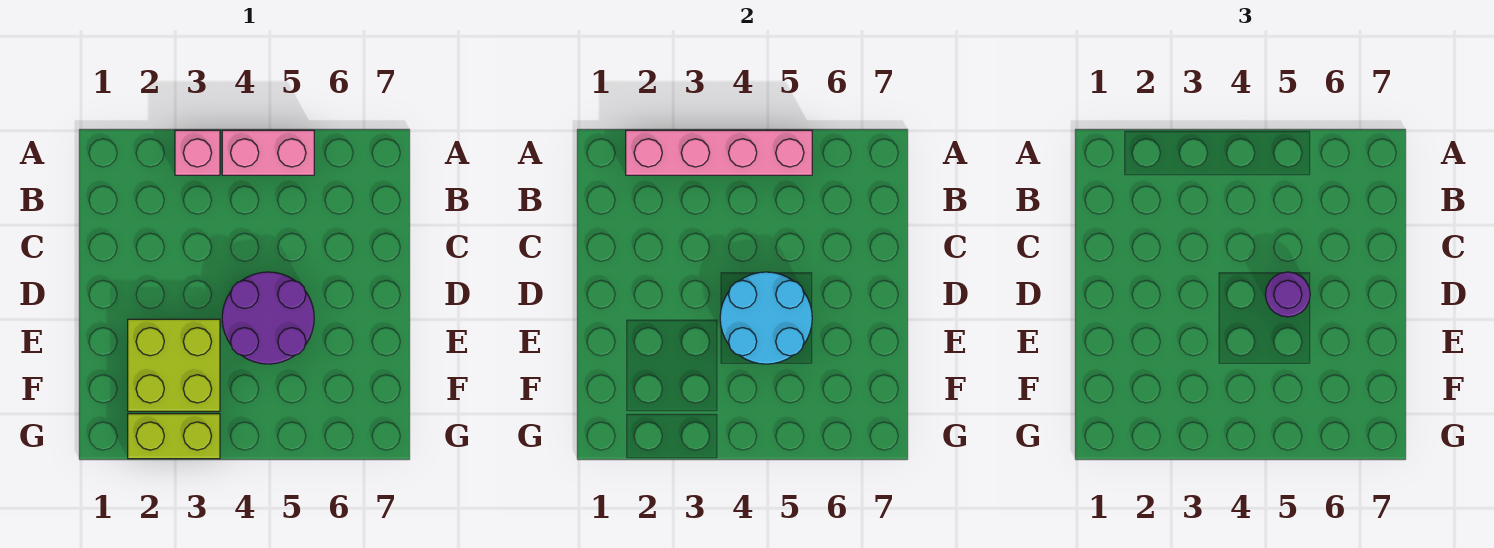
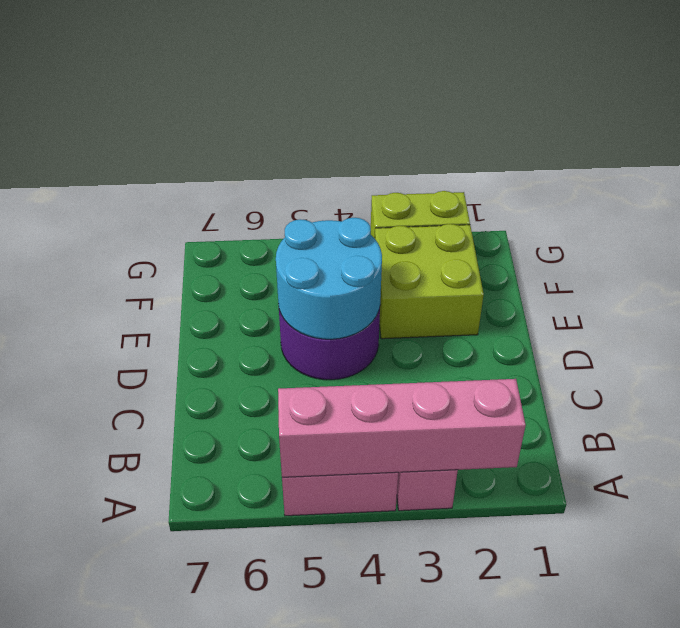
purple round brick D5 level 3 -> none

